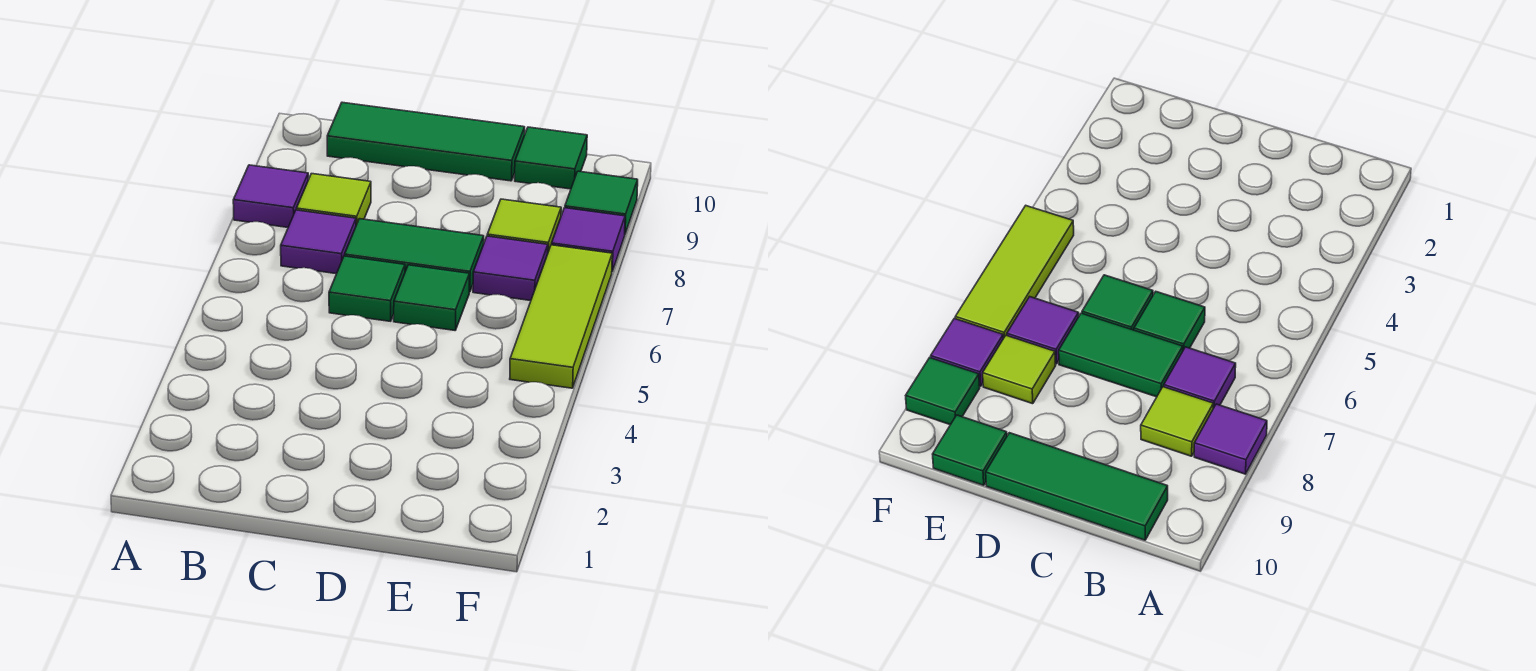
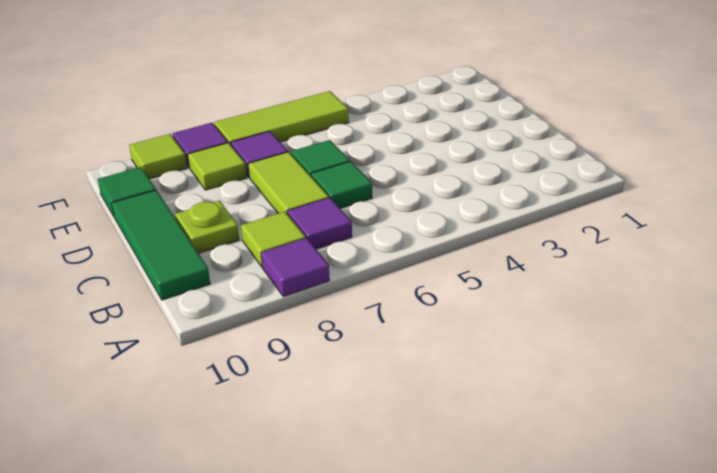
green tile C7:D7 level 1 -> lime tile C7:D7 level 1
none -> lime plate C9 level 1
green tile F9 level 1 -> lime tile F9 level 1

